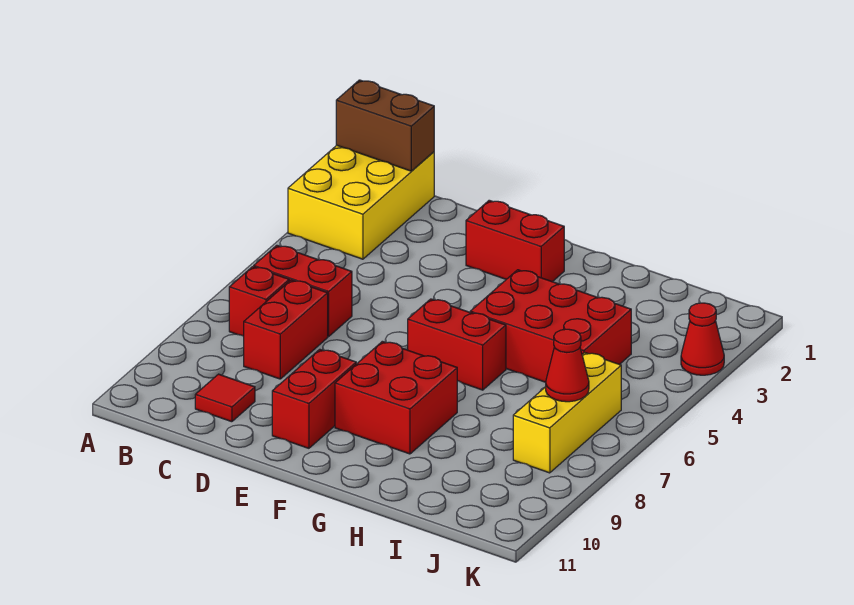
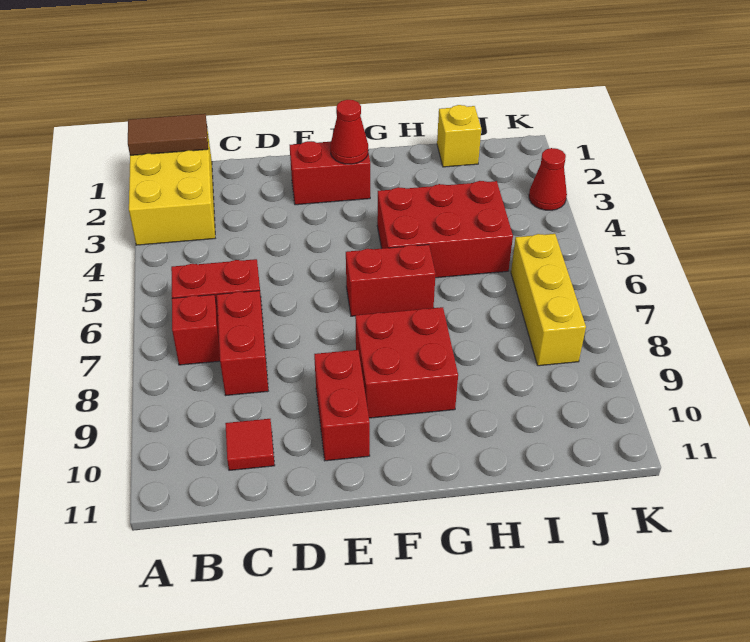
brown brick A1:B1 level 2 -> brown tile A1:B1 level 2
none -> yellow brick I1 level 1
red cone J7 level 2 -> red cone F2 level 2

